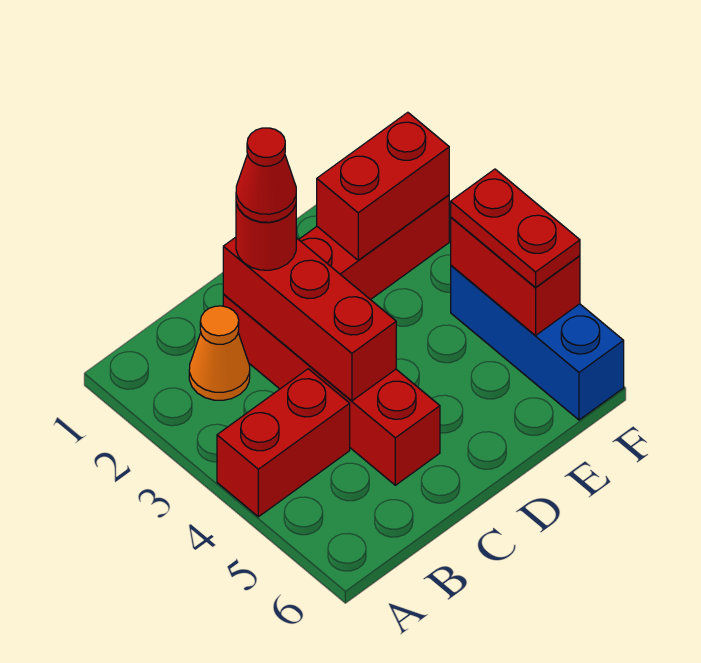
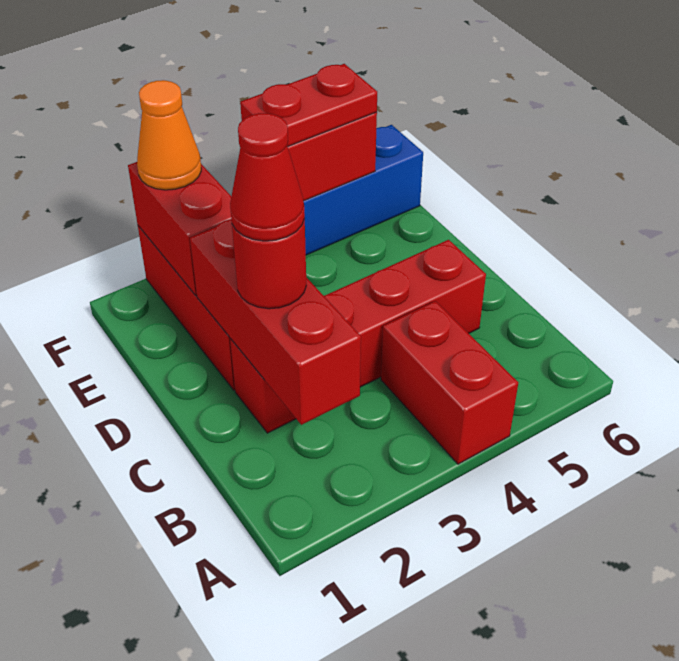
orange cone B2 level 1 -> orange cone F2 level 3
red brick C2:C4 level 2 -> red brick B2:D2 level 2

